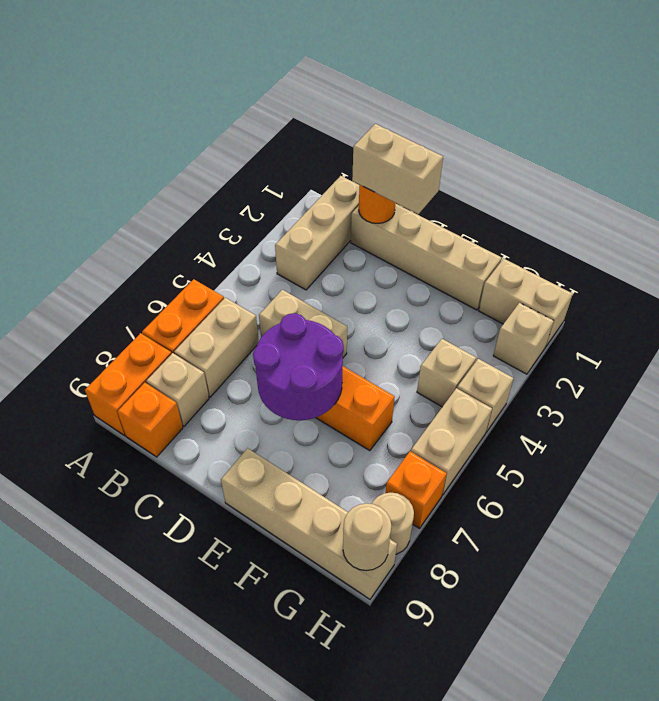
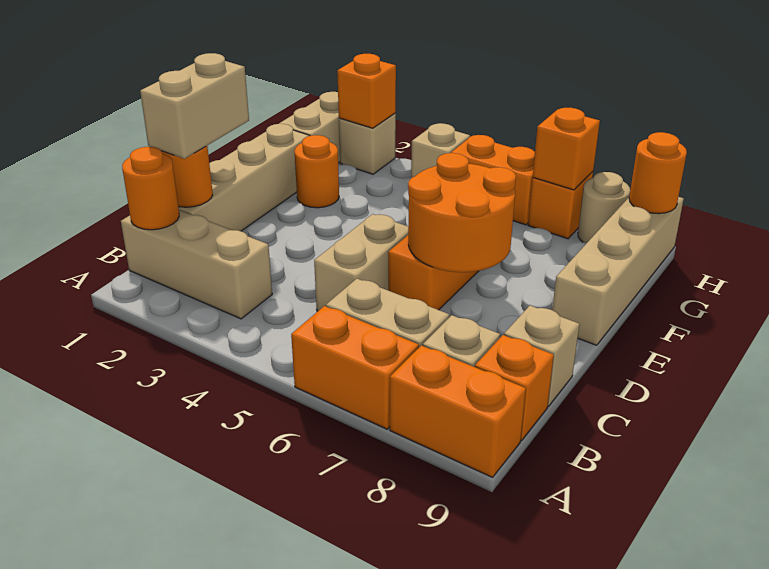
none -> orange round brick B1 level 2
purple round brick D6:E7 level 2 -> orange round brick D6:E7 level 2
none -> orange round brick F2 level 1
tan brick G4 level 1 -> tan brick C9 level 1
none -> orange brick H2 level 2
tan brick H5:H6 level 1 -> orange brick H5:H6 level 1
none -> orange brick H7 level 2
tan round brick H9 level 2 -> orange round brick H9 level 2

